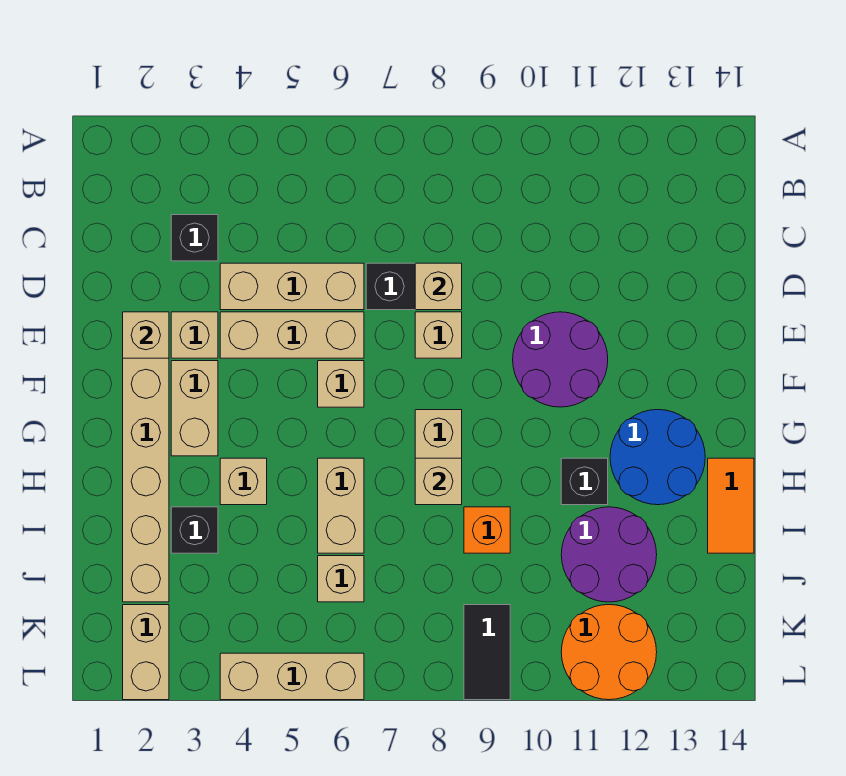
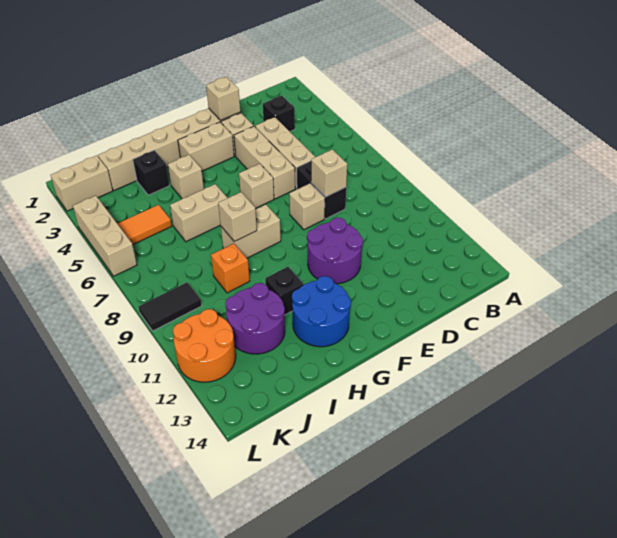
orange tile H14:I14 level 1 -> orange tile J5:K5 level 1
tan brick J6 level 1 -> none

